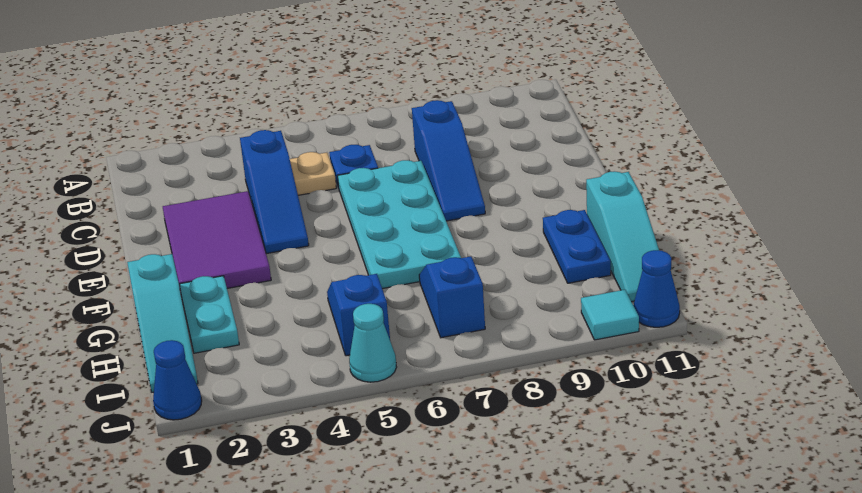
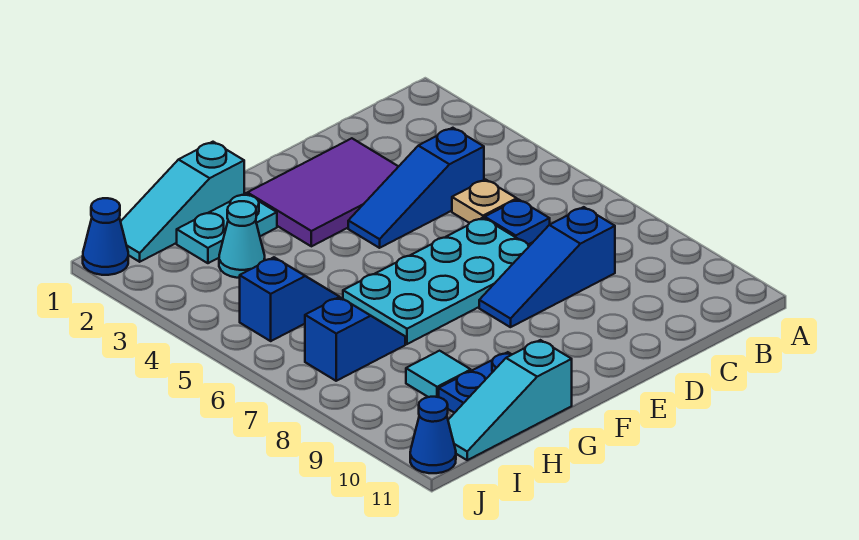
cyan cone J5 level 1 -> cyan cone H3 level 1
cyan tile J10 level 1 -> cyan tile H9 level 1

